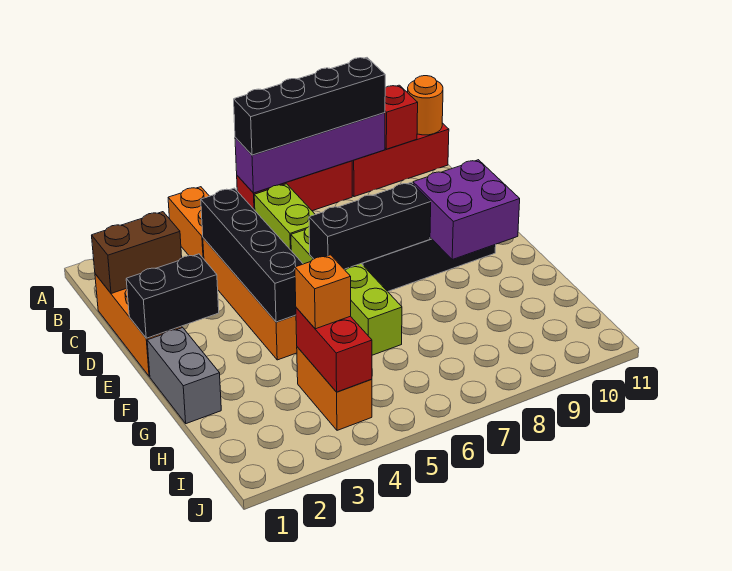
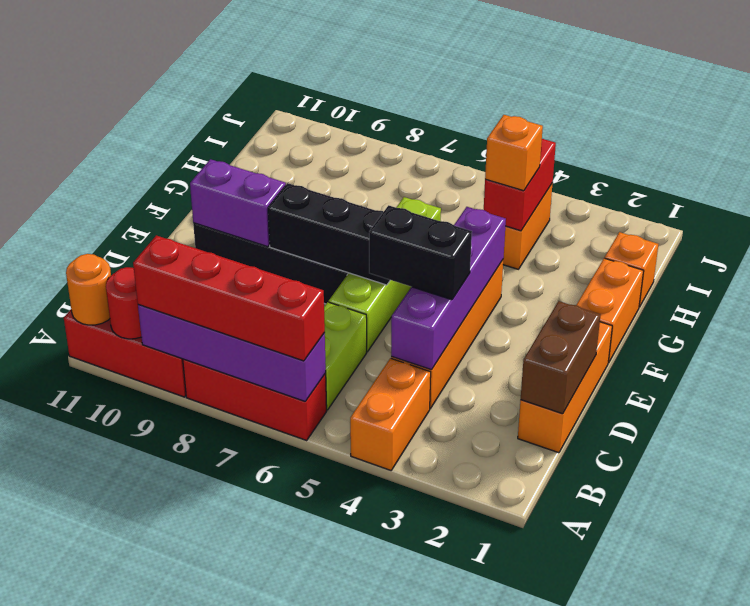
black brick A6:A9 level 3 -> red brick A6:A9 level 3
red brick A10 level 2 -> red round brick A10 level 2
brown brick C1:C2 level 2 -> brown brick C1:D1 level 2
black brick C4:F4 level 2 -> purple brick C4:F4 level 2
black brick E1:E2 level 2 -> black brick D4:D5 level 3
purple brick E9:F10 level 2 -> purple brick E9:E10 level 2
grey brick F1:G1 level 1 -> orange brick F1:G1 level 1
none -> orange brick H1 level 1

